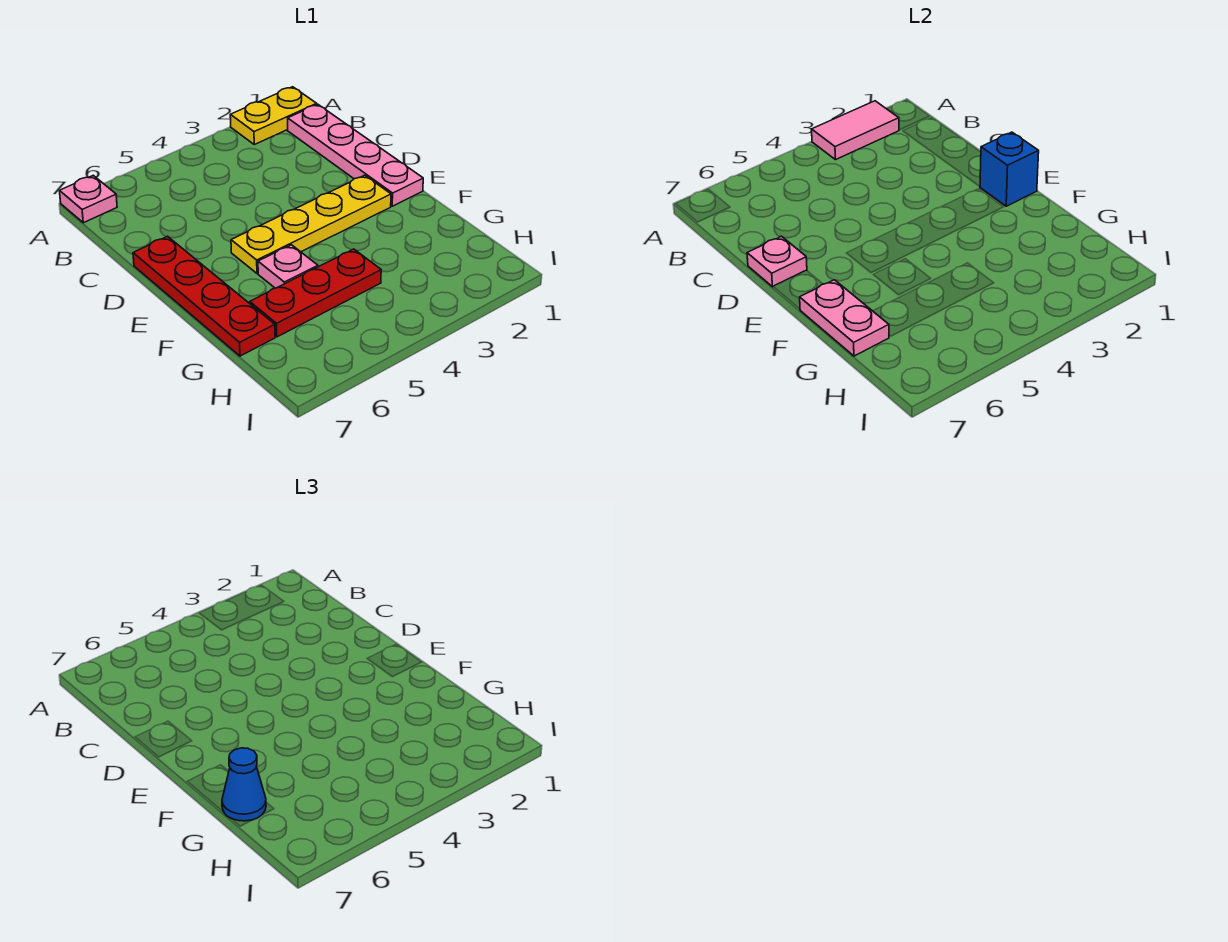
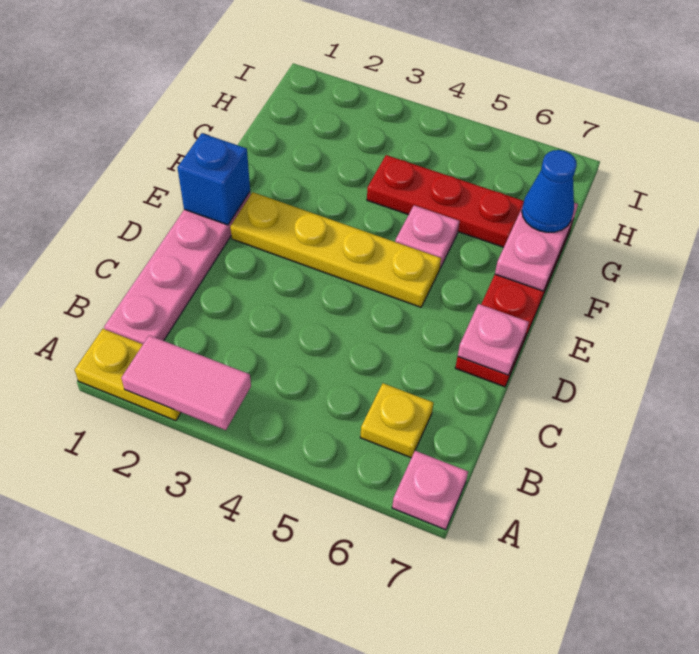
none -> yellow plate B6 level 1

